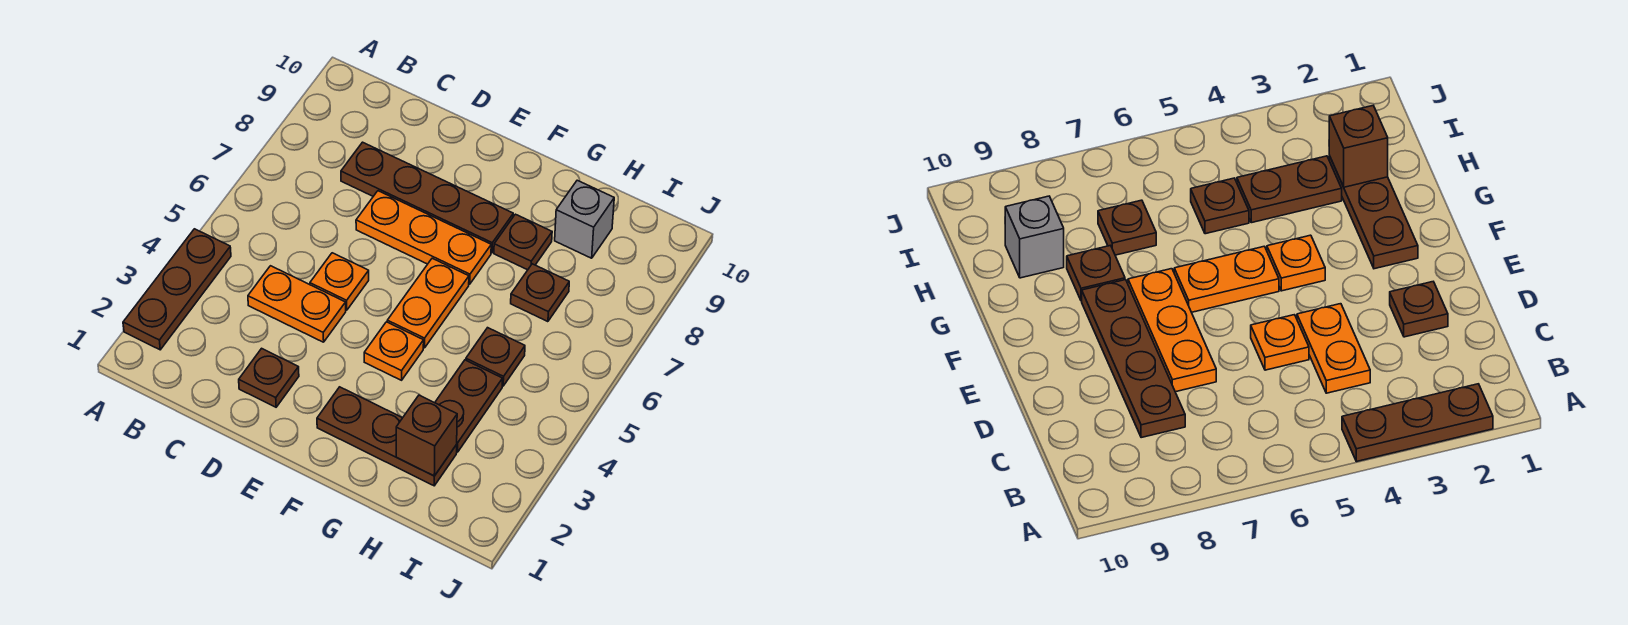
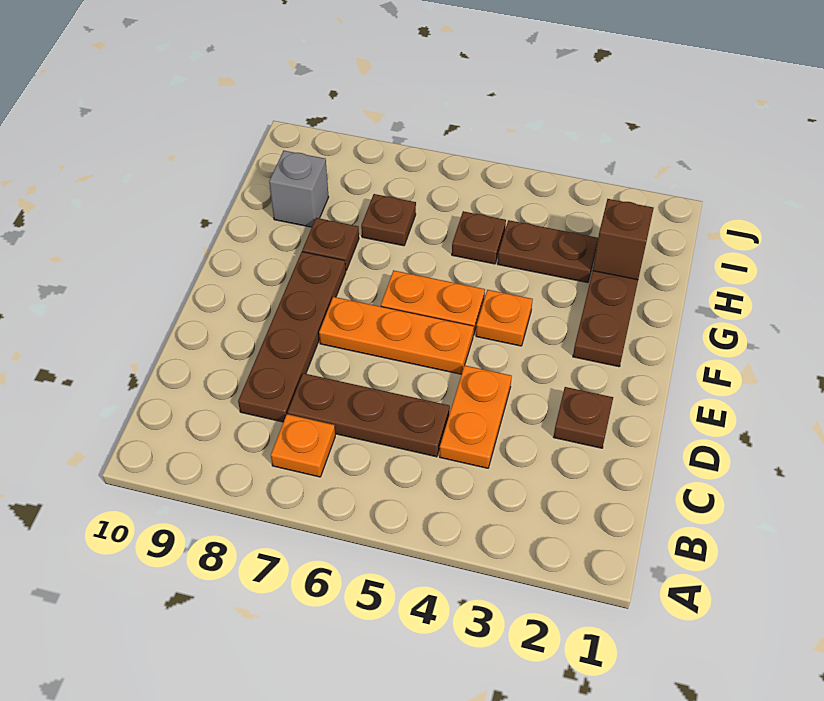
brown plate A2:A4 level 1 -> brown plate C5:C7 level 1
orange plate D5 level 1 -> orange plate B7 level 1
orange plate D7:F7 level 1 -> orange plate E5:E7 level 1

